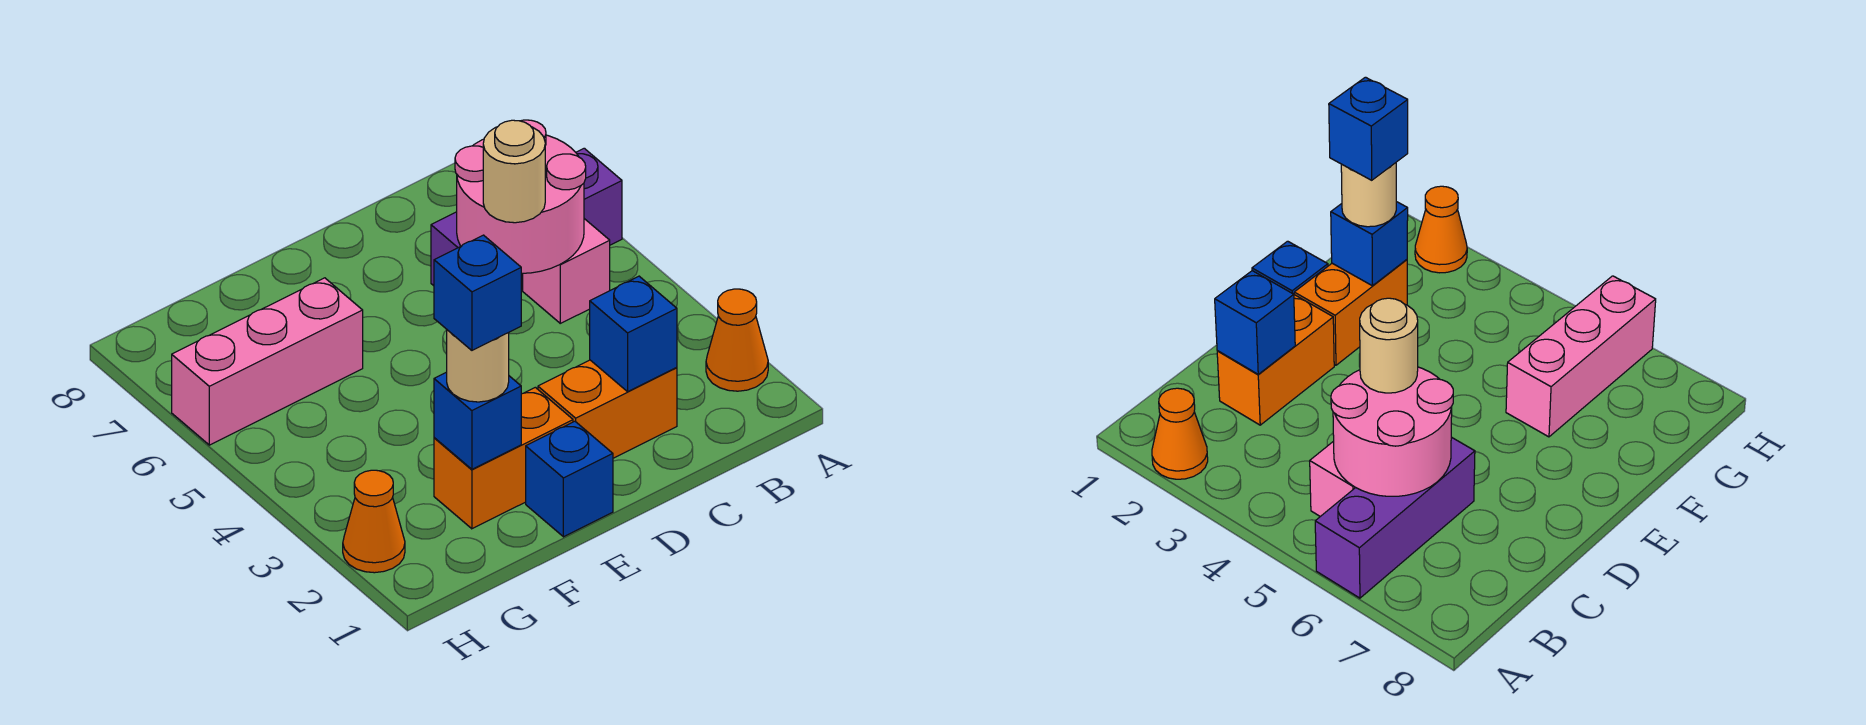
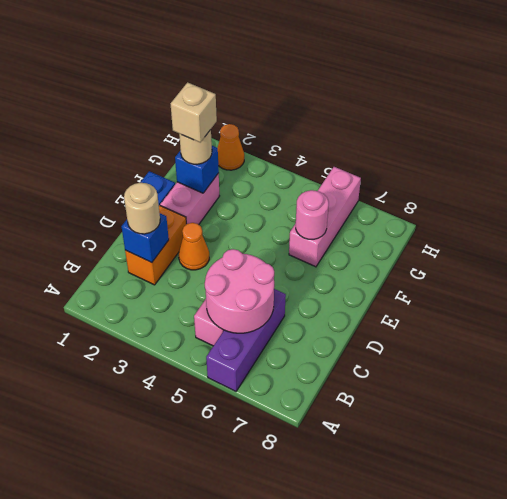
orange cone A2 level 1 -> orange cone D3 level 1
tan round brick C5 level 3 -> tan round brick C2 level 3
orange brick E2:F2 level 1 -> pink brick E2:F2 level 1
blue brick F2 level 4 -> tan brick F2 level 4
none -> pink round brick F6 level 2

